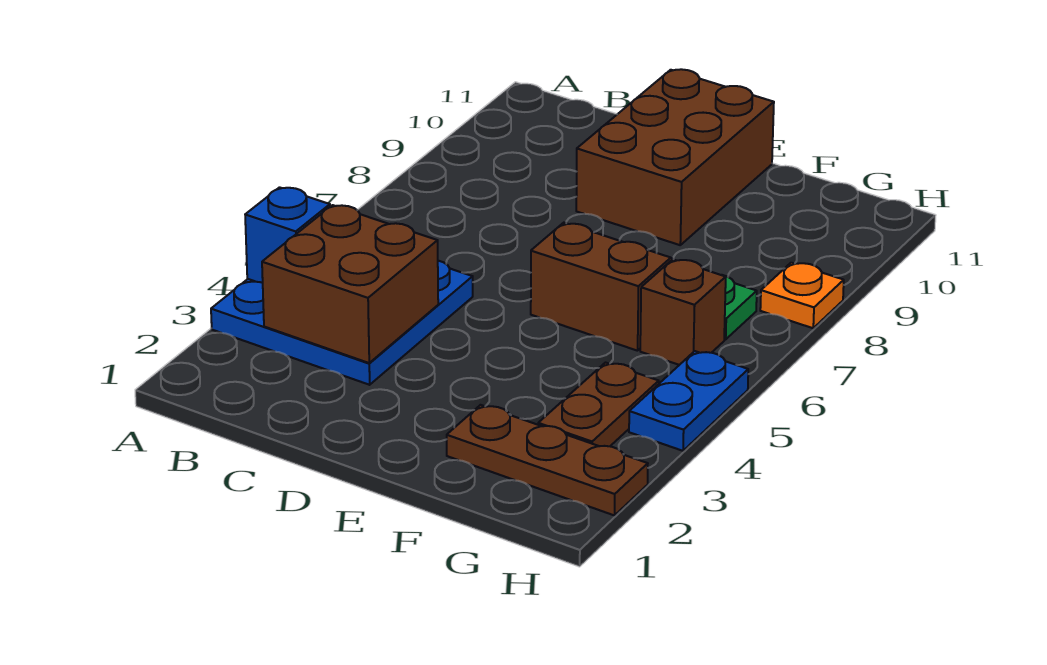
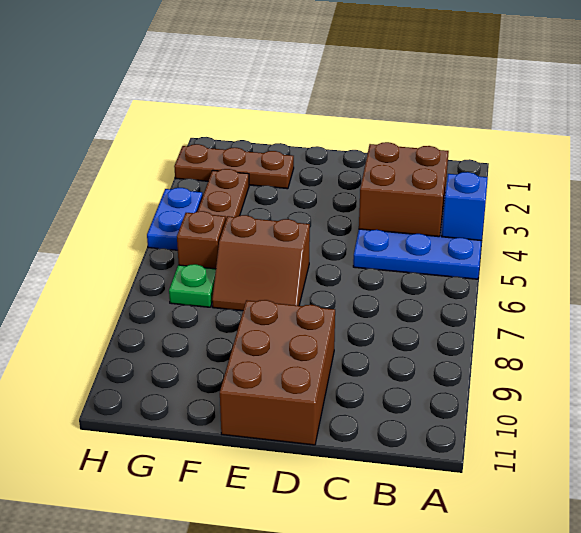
orange plate H8 level 1 -> none

